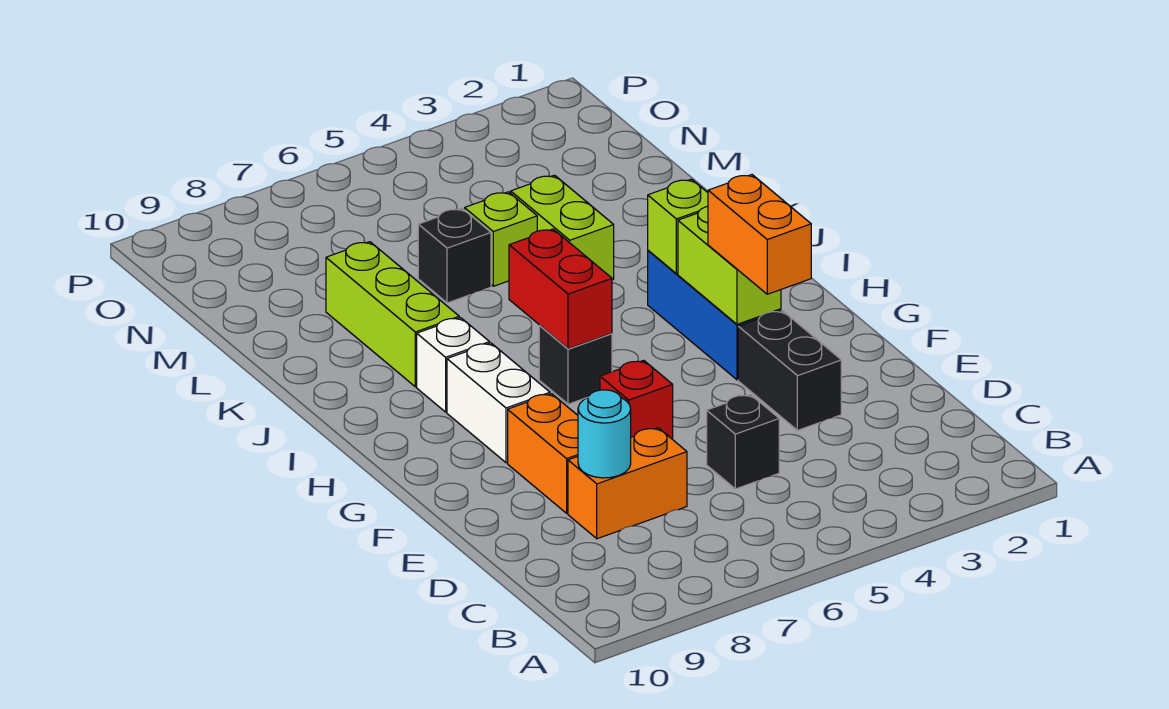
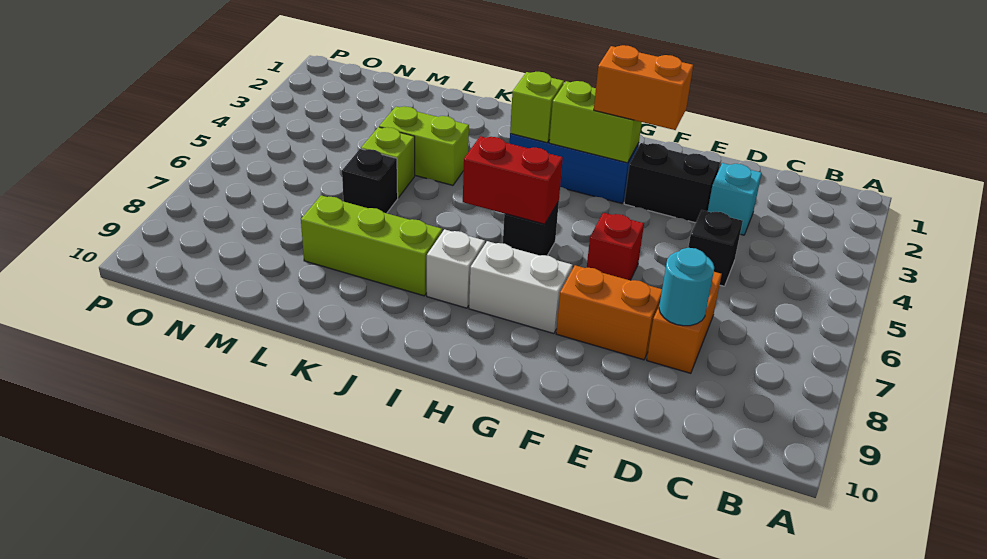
none -> cyan brick D3 level 1

